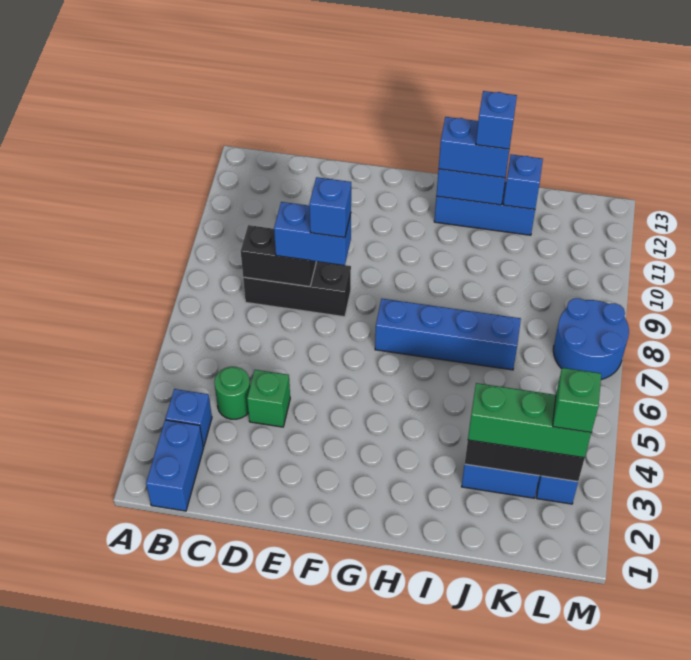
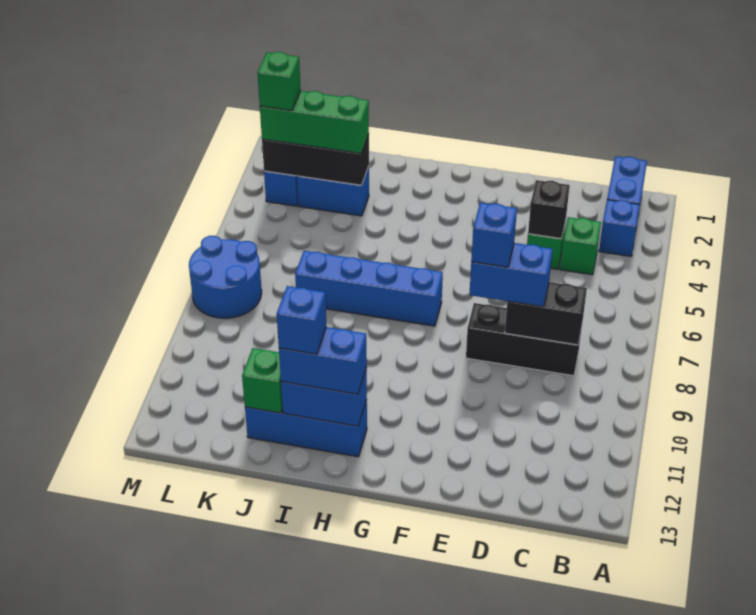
green round brick C4 level 1 -> green brick C4 level 1
none -> black brick D4 level 2
blue brick J12 level 2 -> green brick J12 level 2

